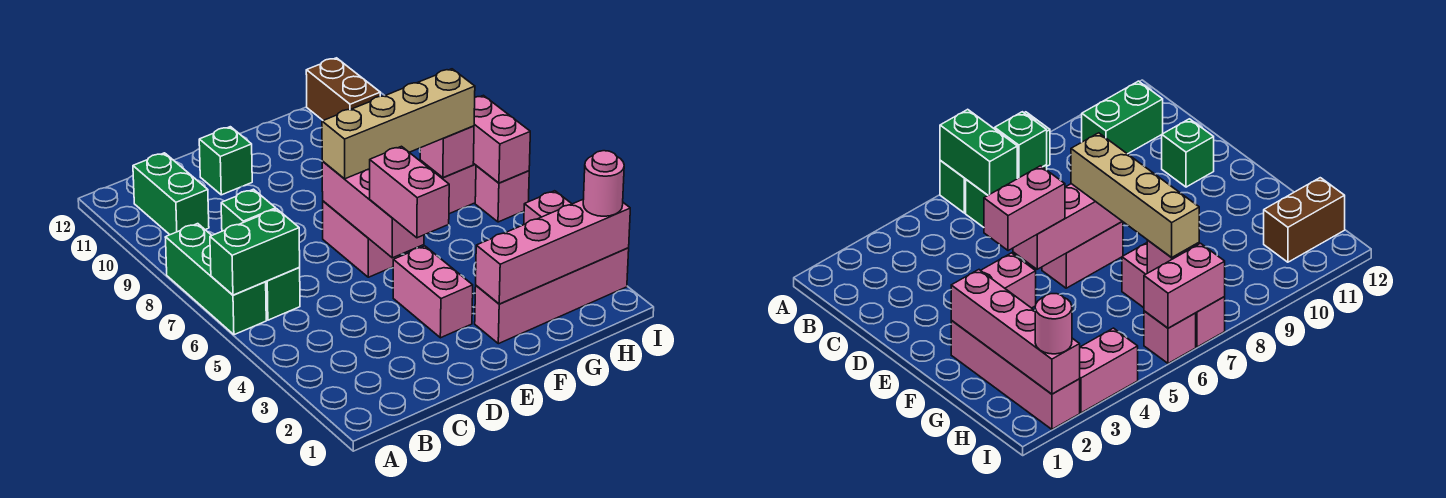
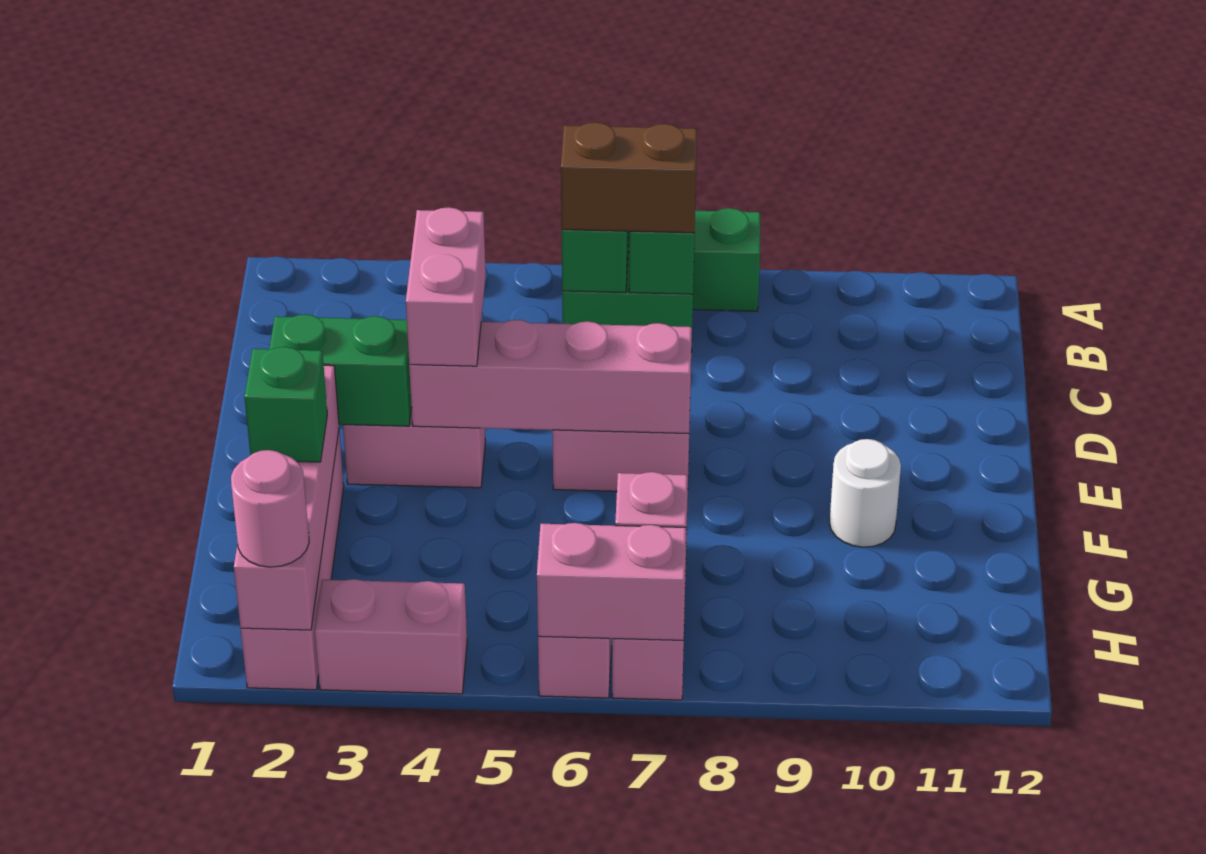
green brick B10:B11 level 1 -> green brick E2:E3 level 2
green brick D11 level 1 -> green brick G2 level 3
pink brick E4:E5 level 3 -> pink brick D4:E4 level 3
pink brick E5:E7 level 2 -> pink brick E4:E7 level 2
tan brick E7:H7 level 3 -> none
none -> white round brick F10 level 1
brown brick H11:H12 level 1 -> brown brick B6:B7 level 3

